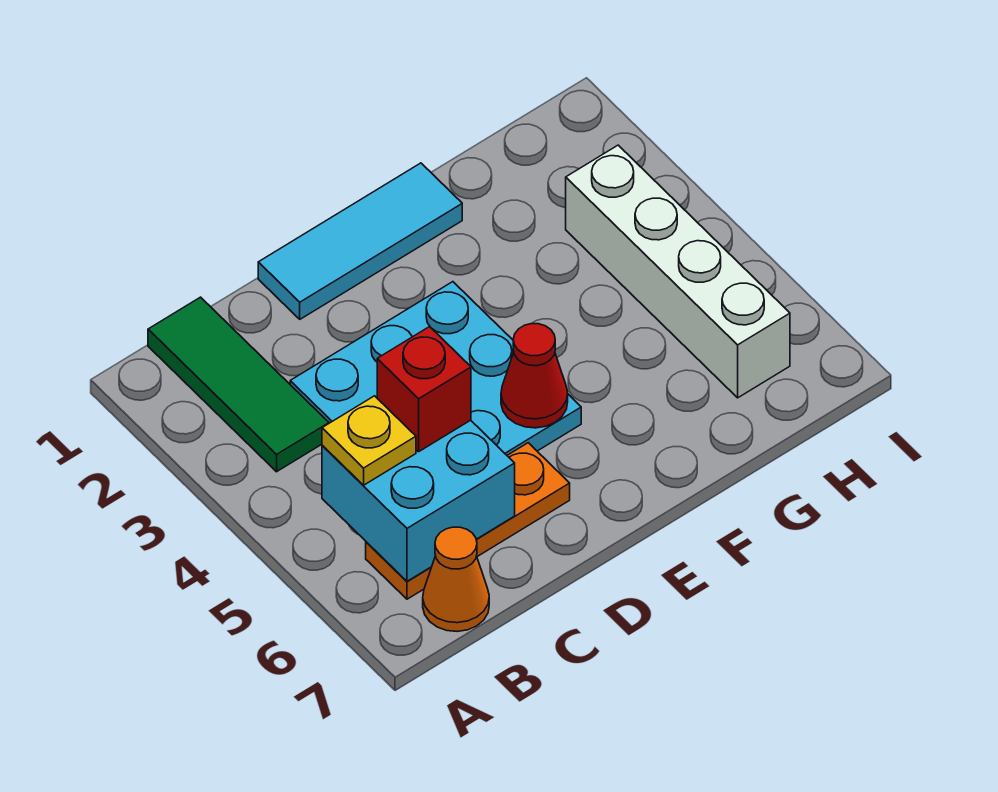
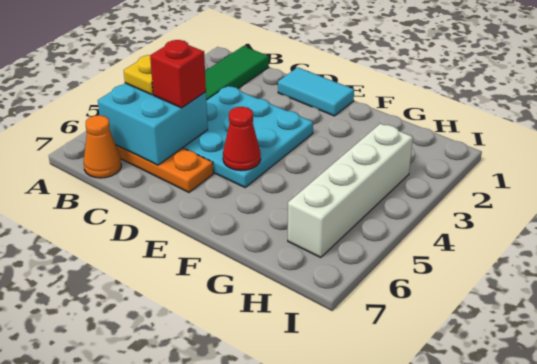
cyan tile D1:F1 level 1 -> cyan tile D1:E1 level 1

